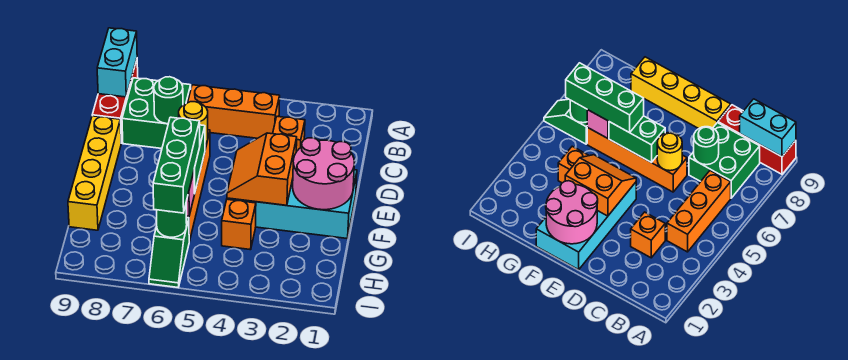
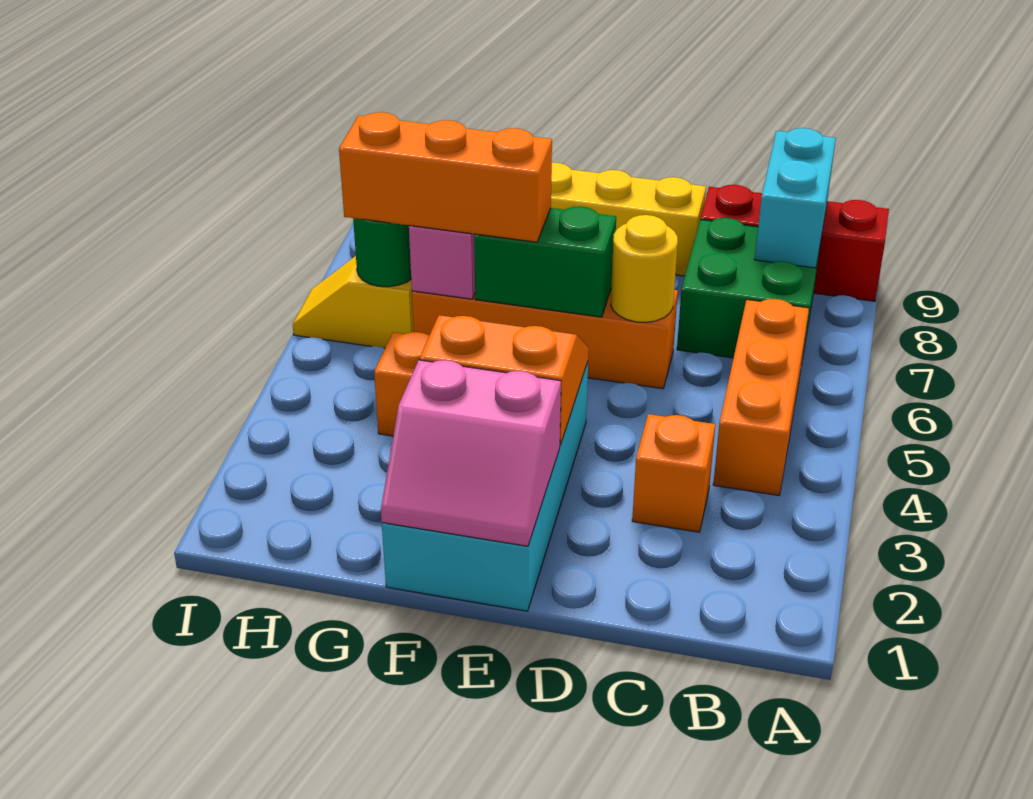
cyan brick A9:B9 level 2 -> cyan brick B8:B9 level 2
green round brick C7 level 2 -> none
pink round brick E1:F2 level 2 -> pink slope E1:F2 level 2 top 2
green brick F6:H6 level 3 -> orange brick F6:H6 level 3
green slope H6:I6 level 1 top H -> yellow slope H6:I6 level 1 top H

